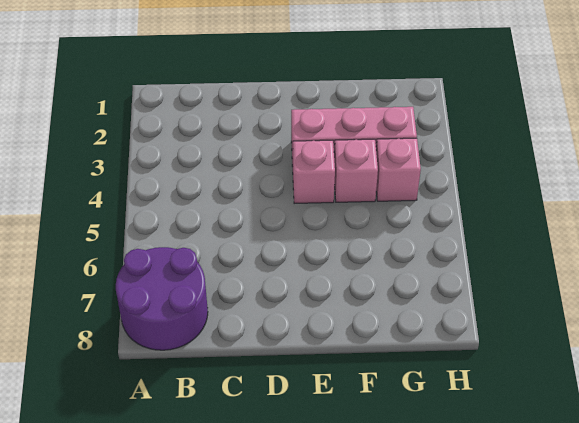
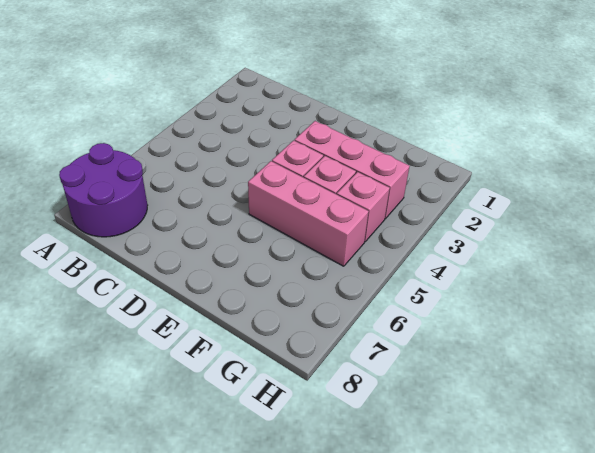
none -> pink brick E5:G5 level 1

